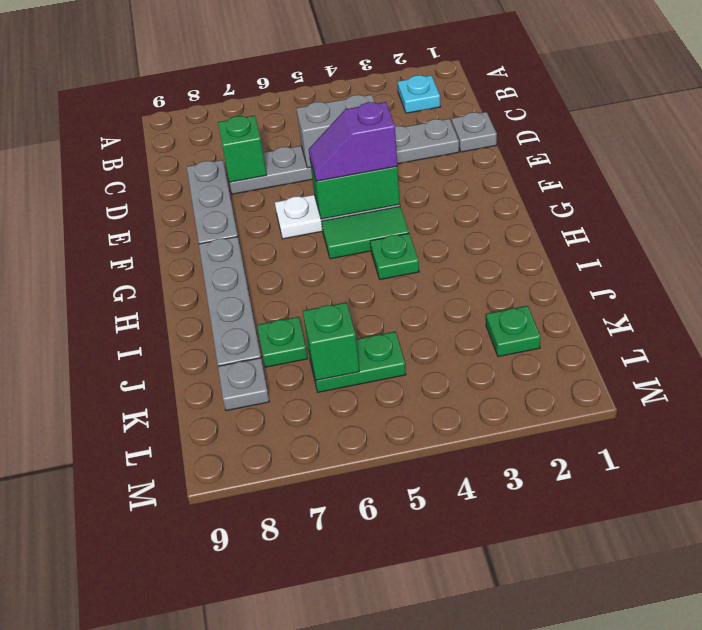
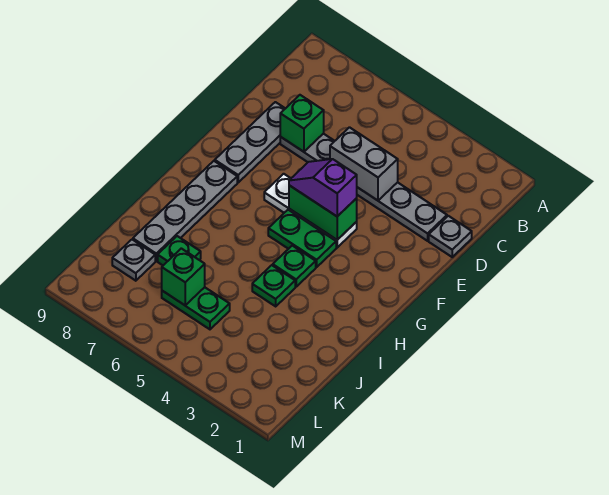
cyan plate B2 level 1 -> none
green tile G4:G5 level 1 -> green plate G4:G5 level 1
green plate K2 level 1 -> green plate I4 level 1

